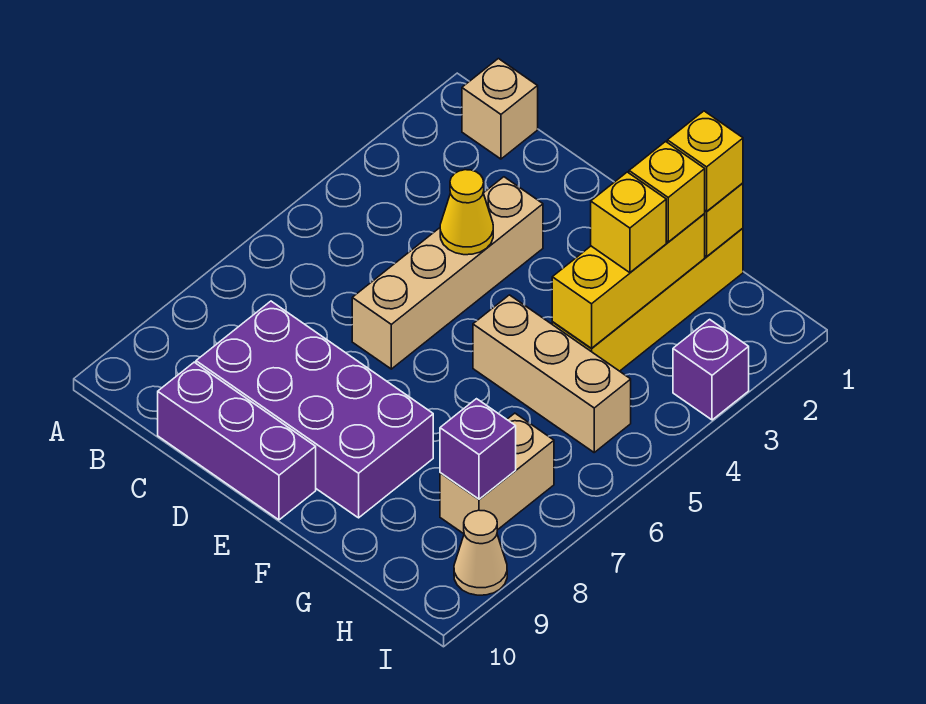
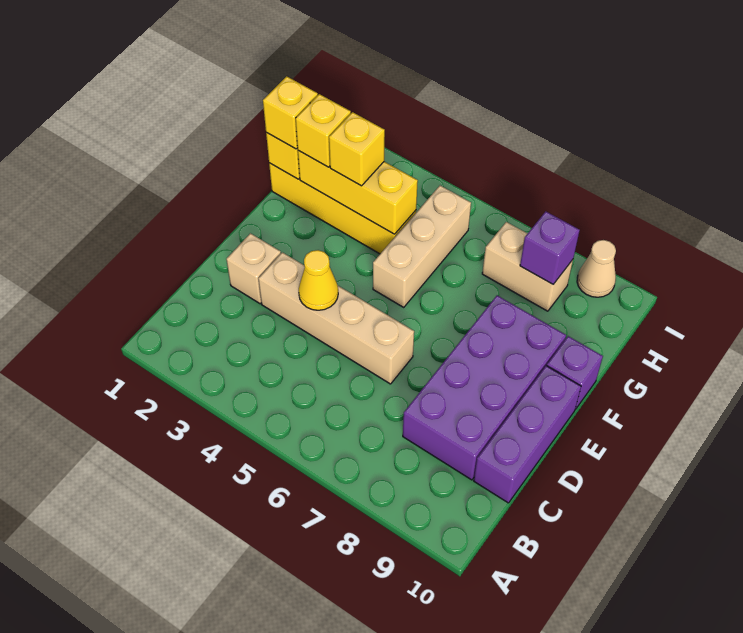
tan brick B1 level 1 -> tan brick D2 level 1
purple brick I3 level 1 -> purple brick F10 level 1

